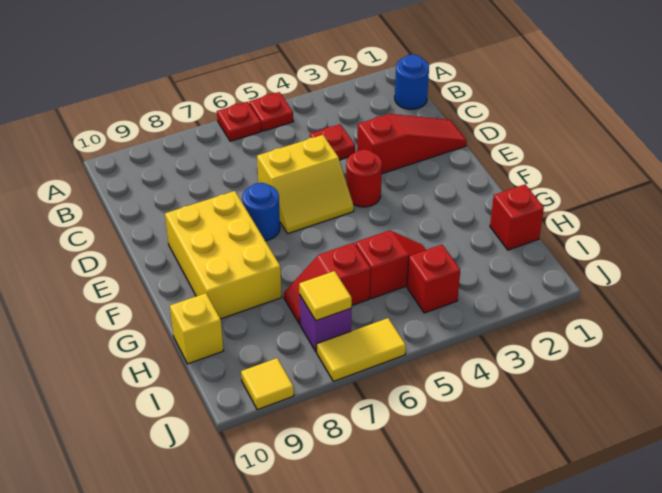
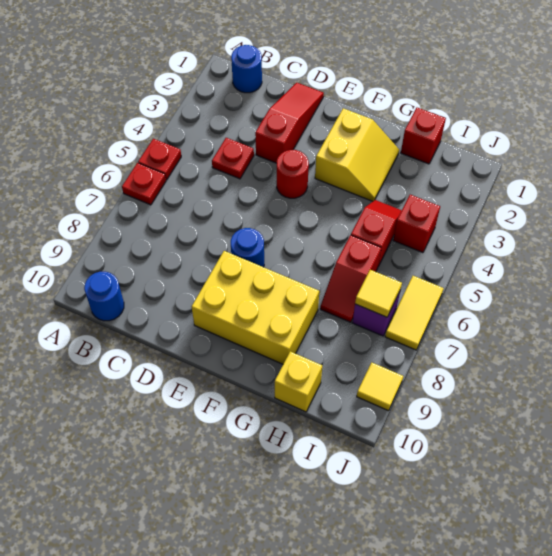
none -> blue round brick B10 level 1
yellow slope D5:E6 level 1 top D -> yellow slope F2:G3 level 1 top F

